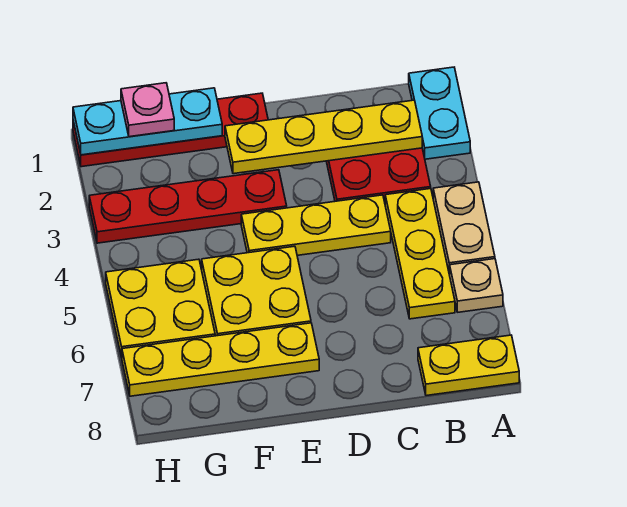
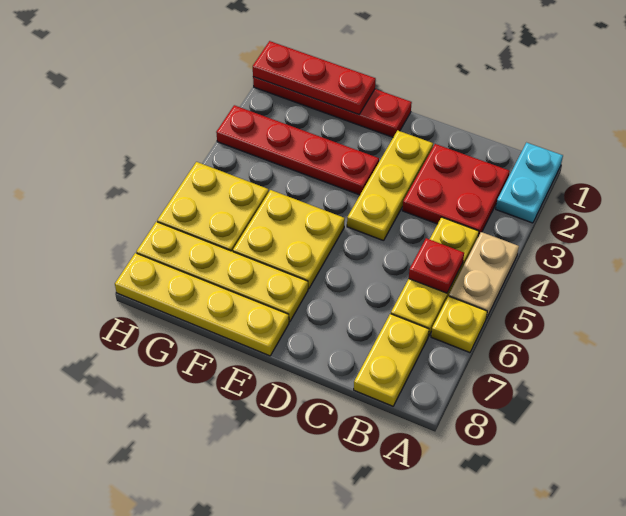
tan plate A6 level 1 -> yellow plate A6 level 1
yellow plate A8:B8 level 1 -> yellow plate B7:B8 level 1
yellow plate B2:E2 level 2 -> yellow plate E8:H8 level 1
none -> red plate B5 level 2
yellow plate C4:E4 level 1 -> yellow plate D2:D4 level 1
cyan plate F1:H1 level 2 -> red plate F1:H1 level 2
pink plate G1 level 3 -> none

